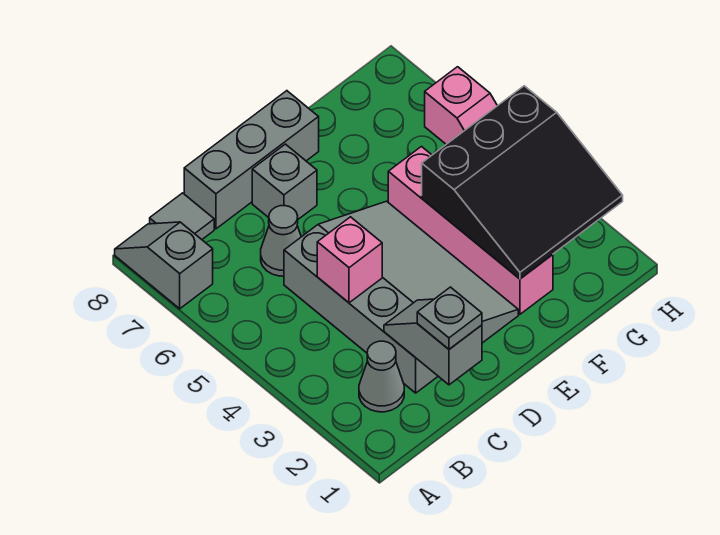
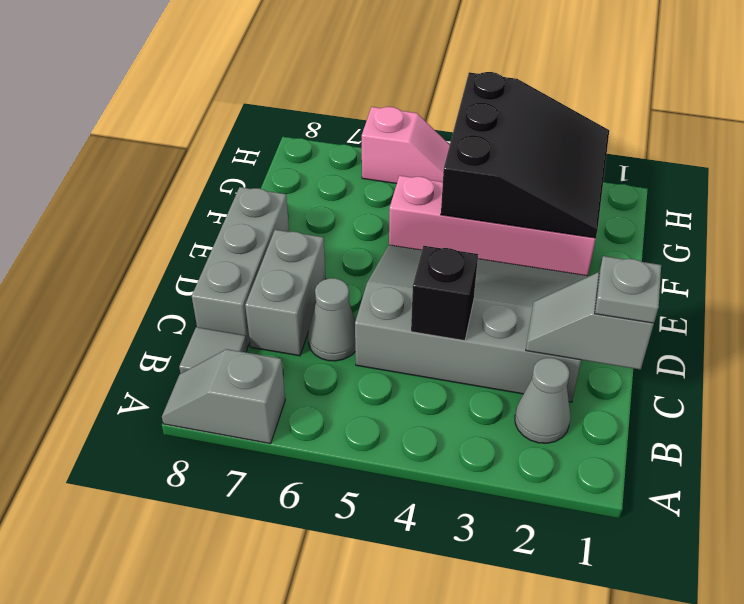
pink brick C4 level 2 -> black brick C4 level 2
grey brick D7 level 1 -> grey brick C7:D7 level 1

